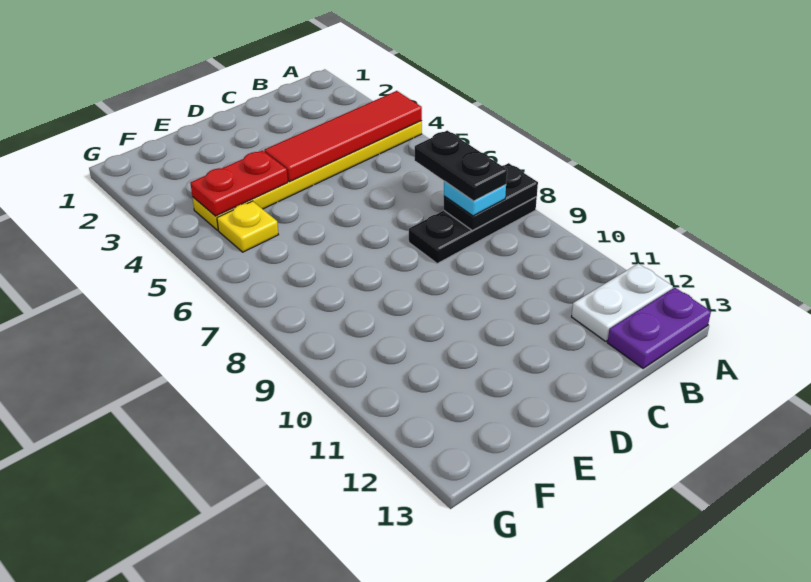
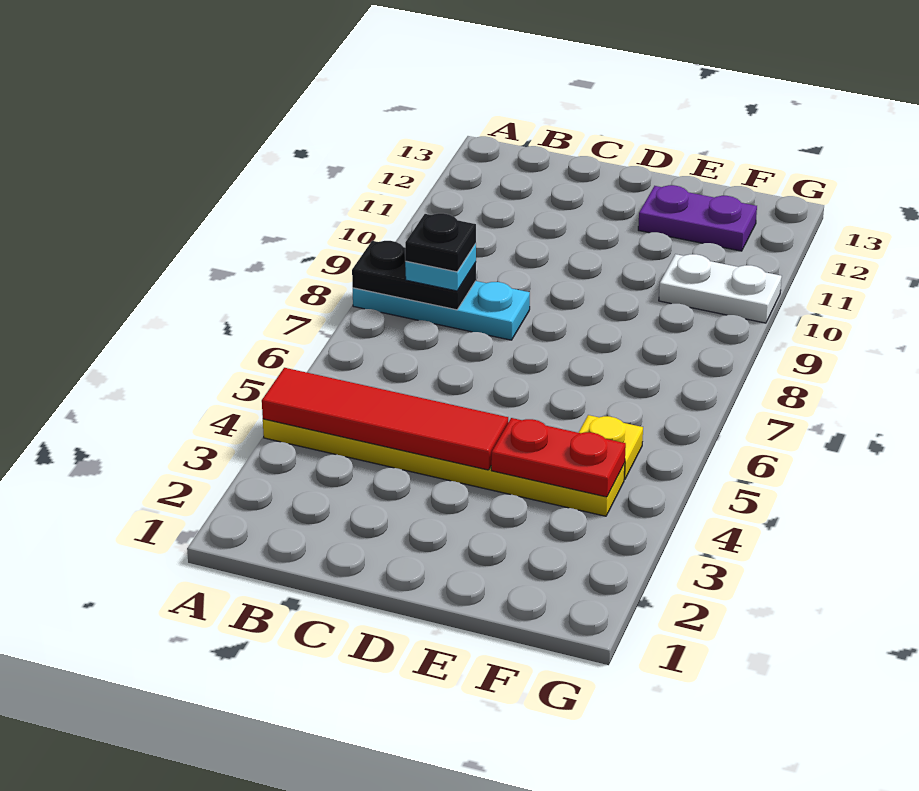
black plate A8:C8 level 1 -> cyan plate A8:C8 level 1
white plate A12:B12 level 1 -> white plate F10:G10 level 1
purple plate A13:B13 level 1 -> purple plate E12:F12 level 1
black plate B7:B8 level 4 -> black plate B8 level 4

